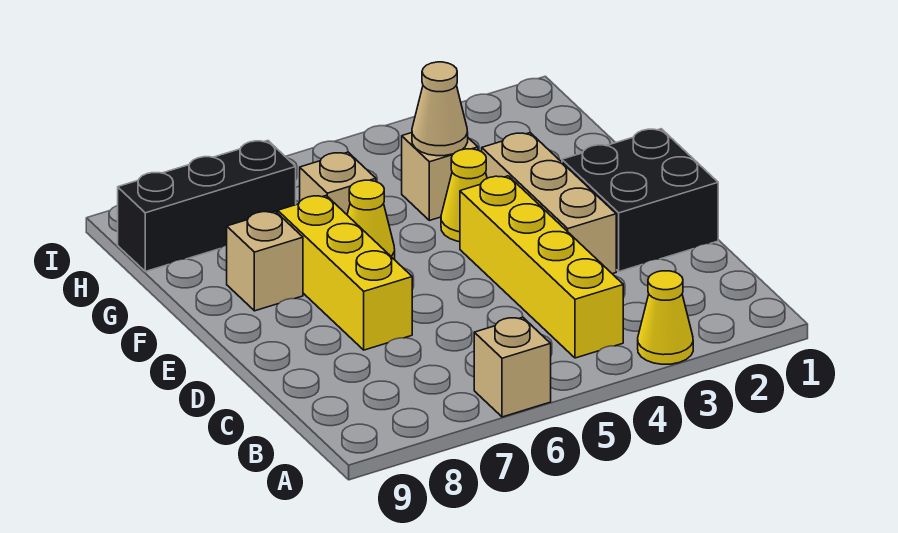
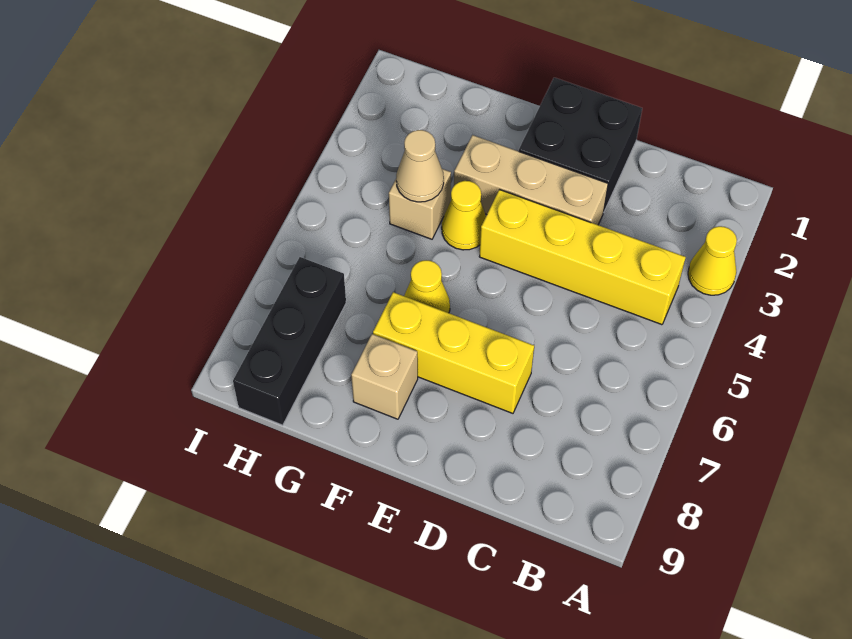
tan brick A6 level 1 -> none
tan brick G6 level 1 -> none

